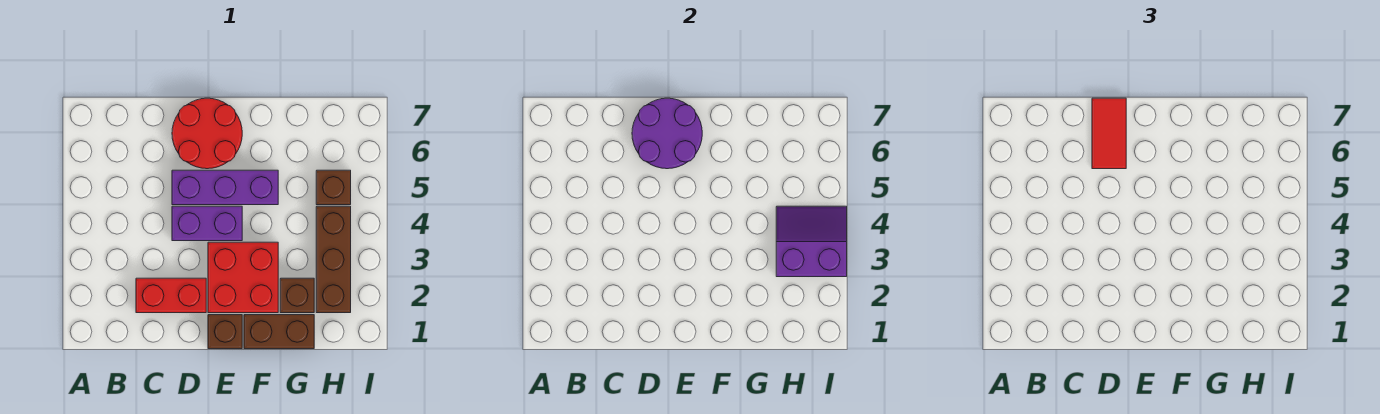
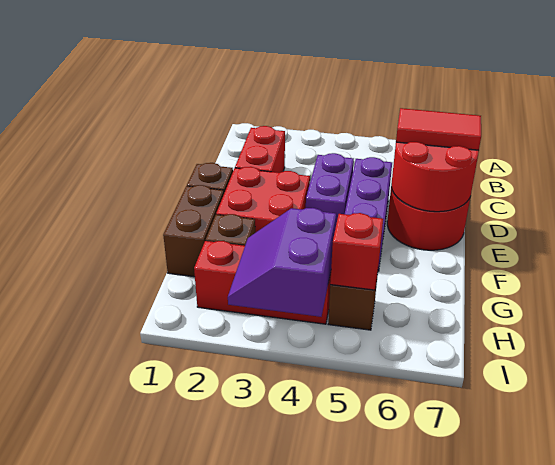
purple round brick D6:E7 level 2 -> red round brick D6:E7 level 2
brown brick H2:H4 level 1 -> red brick H2:H4 level 1
purple slope H3:I4 level 2 top 3 -> purple slope H3:I4 level 2 top 4
none -> red brick H5 level 2

